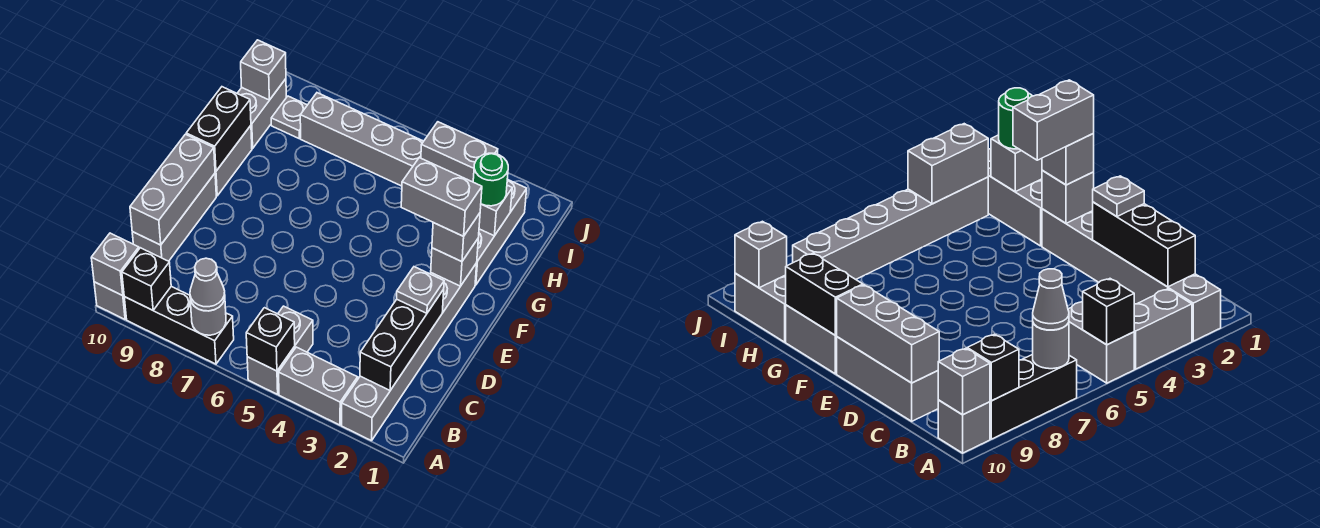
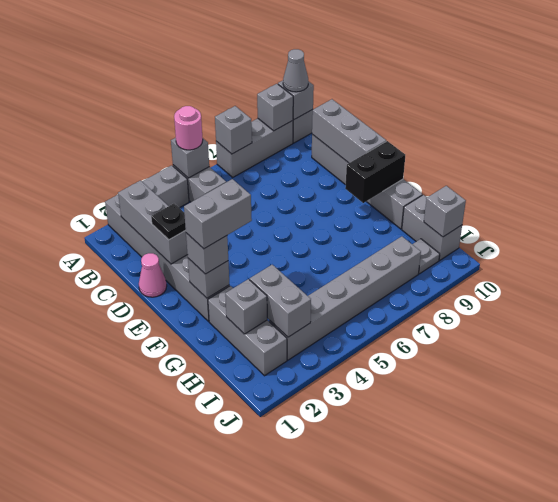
black brick A5 level 2 -> grey brick A5 level 2
none -> pink round brick A5 level 3
black brick A7:A9 level 1 -> grey brick A7:A9 level 1
grey round brick A7 level 2 -> grey brick A7 level 2
grey cone A7 level 3 -> grey cone A10 level 3
black brick A9 level 2 -> grey brick A9 level 2
black brick B2:D2 level 2 -> grey brick B2:D2 level 2
none -> pink cone D1 level 1
grey plate D2 level 3 -> black plate D2 level 3
black brick F10:G10 level 2 -> black brick F9:F10 level 2
green round brick H2 level 3 -> none
grey brick I3:I4 level 2 -> grey brick H3:I3 level 2

